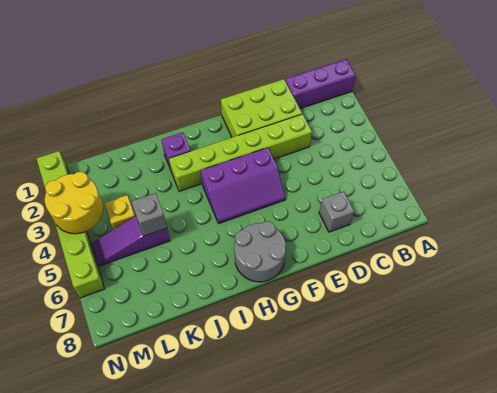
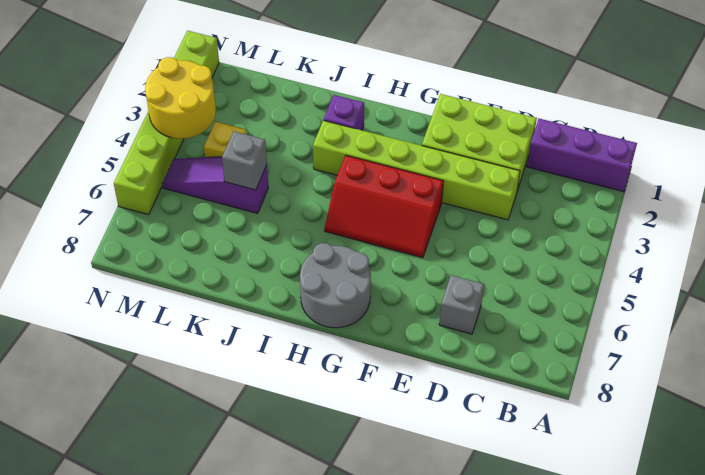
purple slope F4:H5 level 1 top 4 -> red slope F4:H5 level 1 top 4

